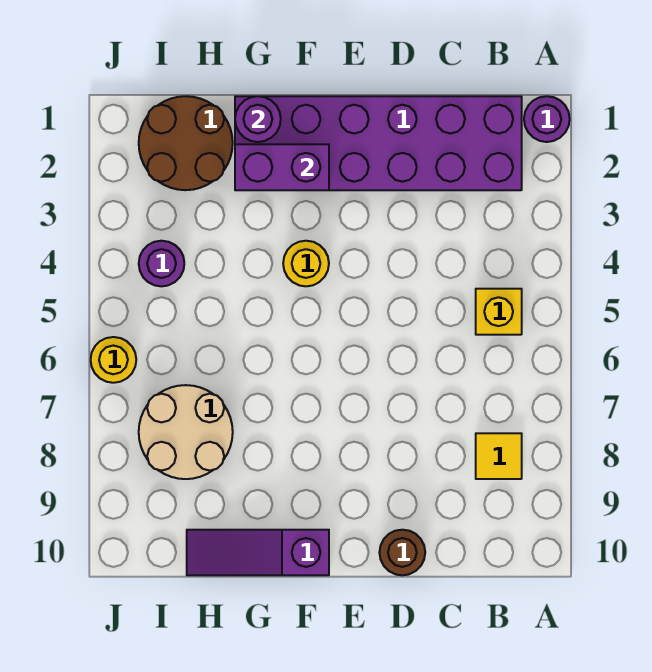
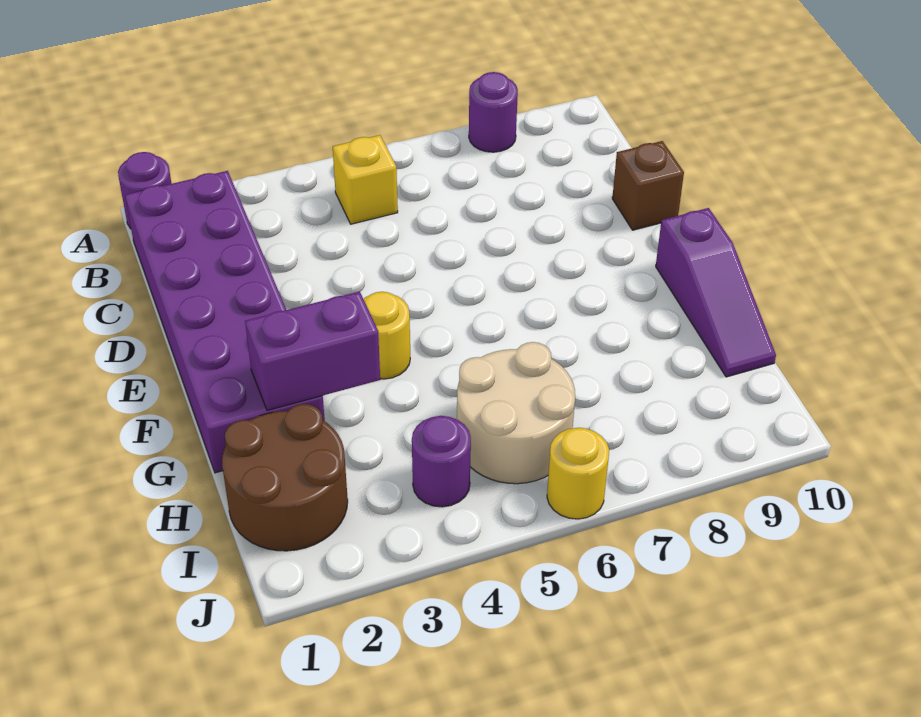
yellow tile B8 level 1 -> none
brown round brick D10 level 1 -> brown brick D10 level 1
purple brick F2:G2 level 2 -> purple brick G2:G3 level 2
purple round brick G1 level 2 -> purple round brick A8 level 1
tan round brick H7:I8 level 1 -> tan round brick H5:I6 level 1

